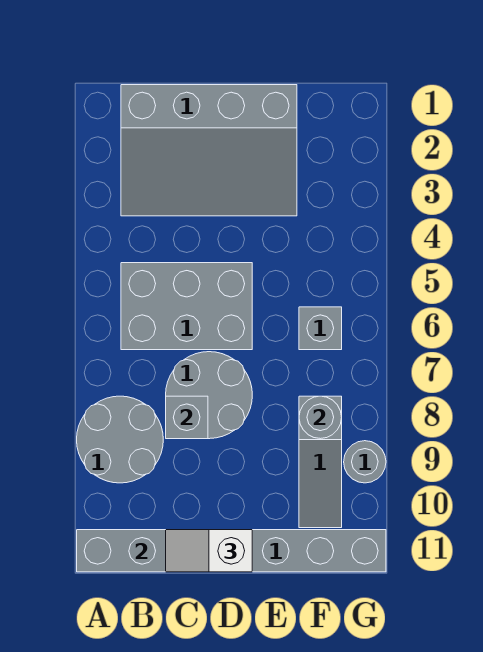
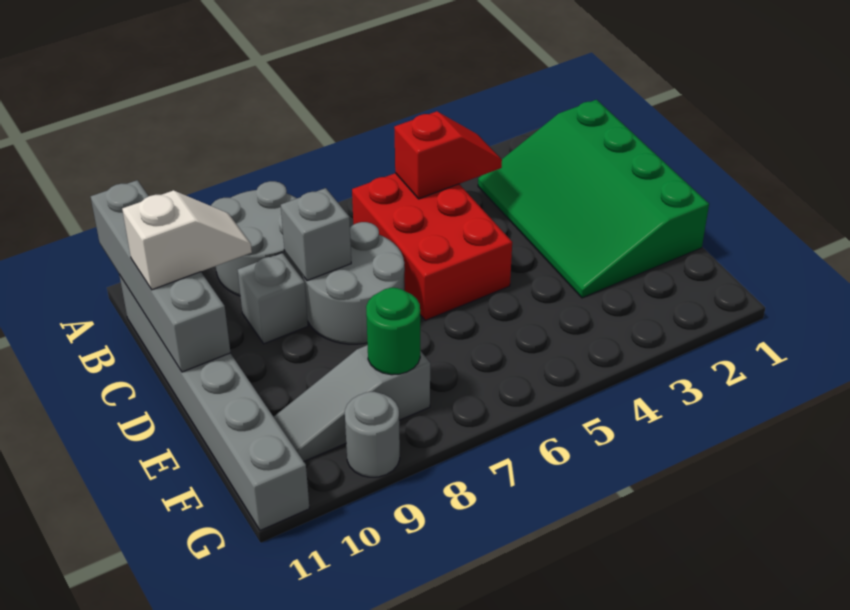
grey slope B1:E3 level 1 top 1 -> green slope B1:E3 level 1 top 1
none -> red slope B4:B5 level 2 top 5
grey brick B5:D6 level 1 -> red brick B5:D6 level 1
white slope C11:D11 level 3 top D -> white slope C10:C11 level 3 top 11
grey brick F6 level 1 -> grey brick C9 level 1
grey round brick F8 level 2 -> green round brick F8 level 2

